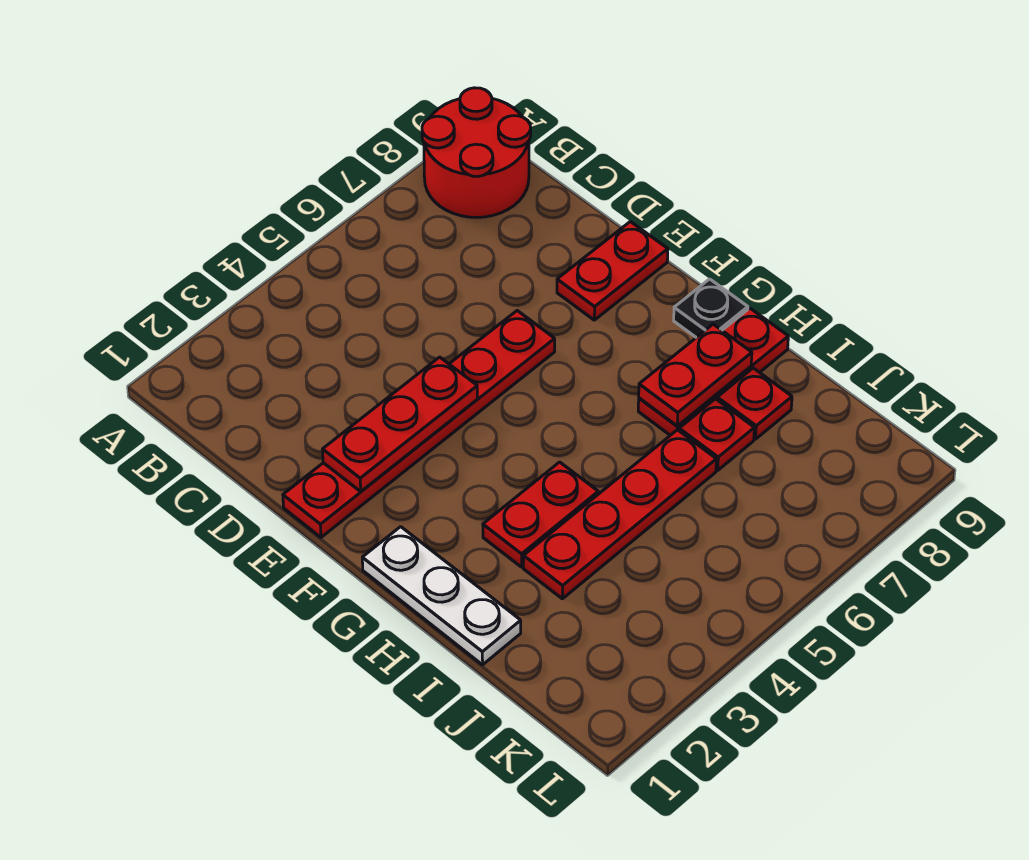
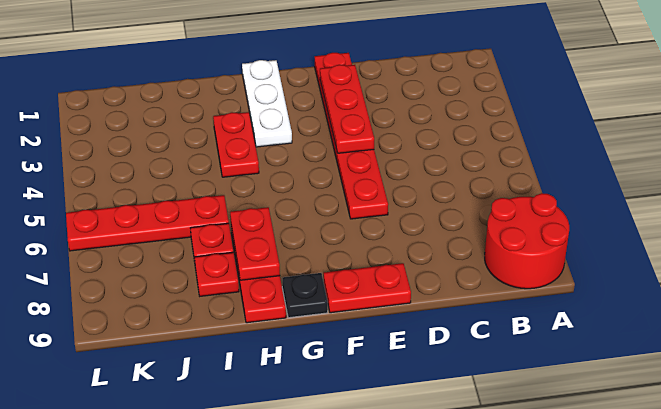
red plate E8:E9 level 1 -> red plate E9:F9 level 1
white plate G1:I1 level 1 -> white plate G1:G3 level 1
red plate I3:I6 level 1 -> red plate I6:L6 level 1

